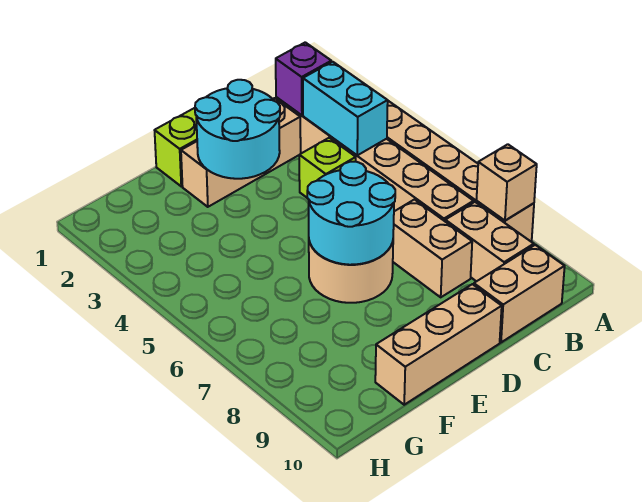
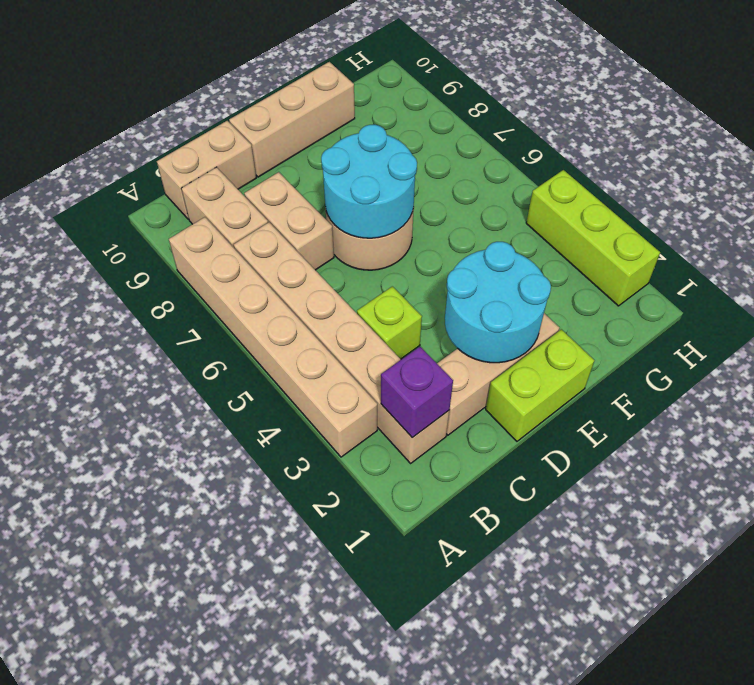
tan brick A8 level 2 -> none
cyan brick B3:B4 level 2 -> none
none -> lime brick H2:H4 level 1

